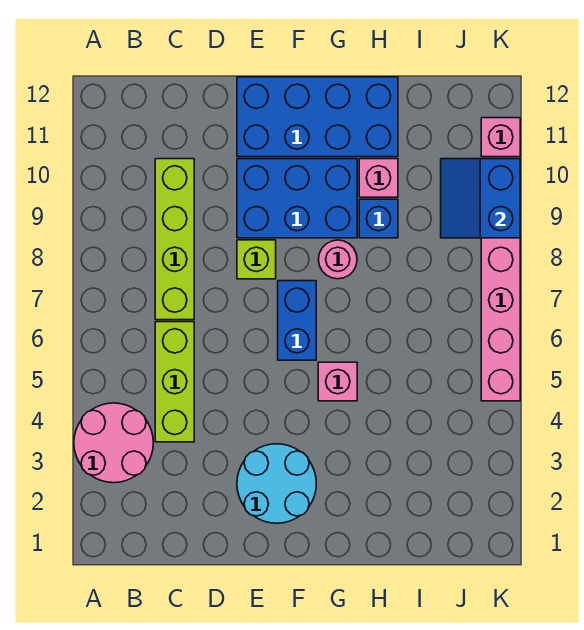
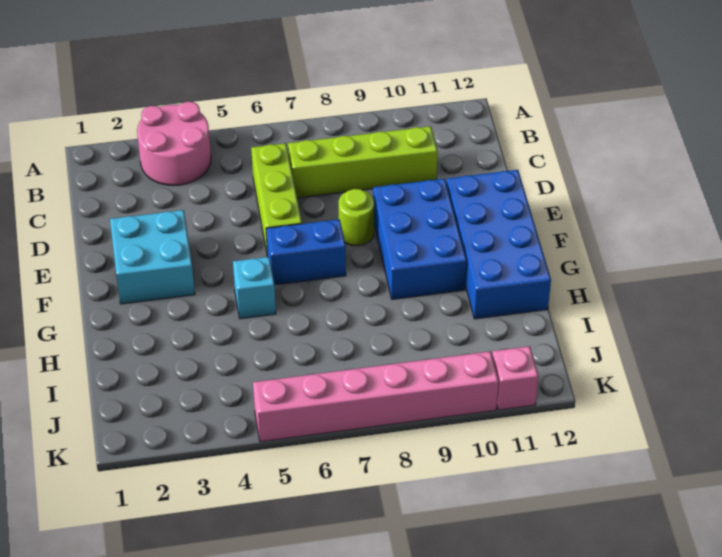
lime brick C4:C6 level 1 -> lime brick C6:E6 level 1
cyan round brick E2:F3 level 1 -> cyan brick E2:F3 level 1
lime brick E8 level 1 -> lime round brick E8 level 1
pink brick G5 level 1 -> cyan brick G5 level 1
pink round brick G8 level 1 -> none
blue brick H9 level 1 -> none
pink brick H10 level 1 -> none
blue slope J9:K10 level 2 top K -> none

